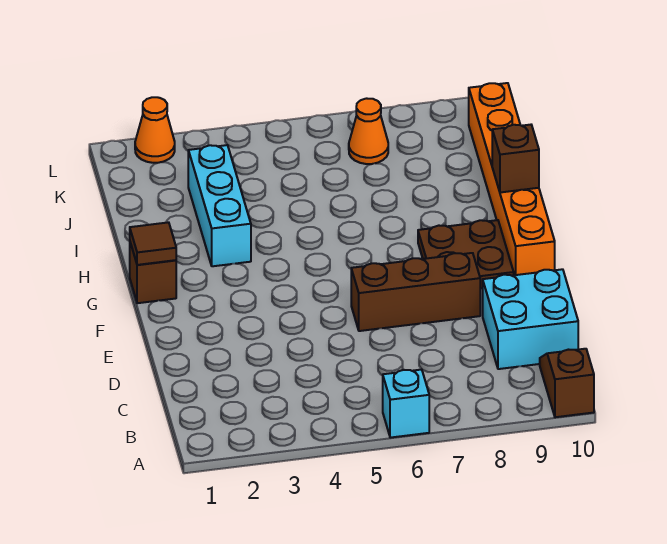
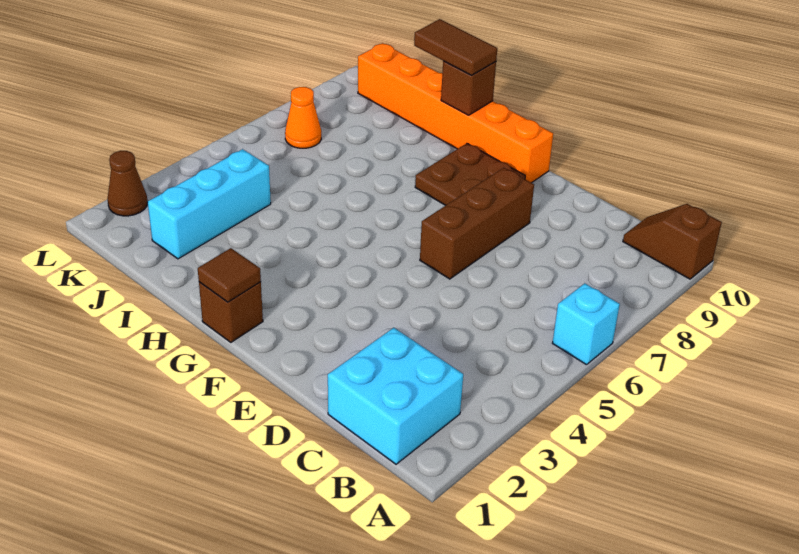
cyan brick C9:D10 level 1 -> cyan brick B1:C2 level 1
cyan brick H3:J3 level 1 -> cyan brick J2:J4 level 1
none -> brown tile H10:I10 level 3
orange cone L2 level 1 -> brown cone L2 level 1

